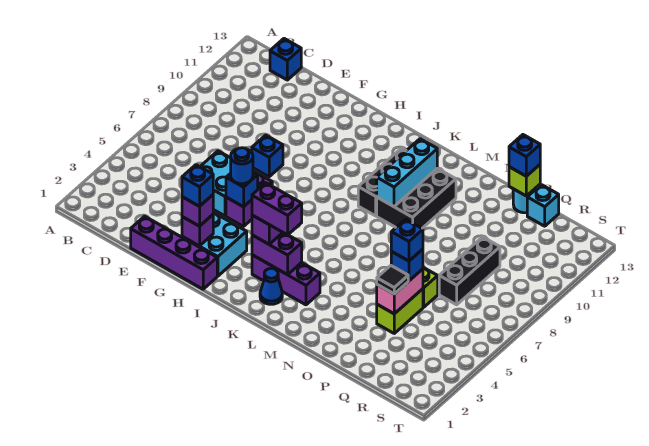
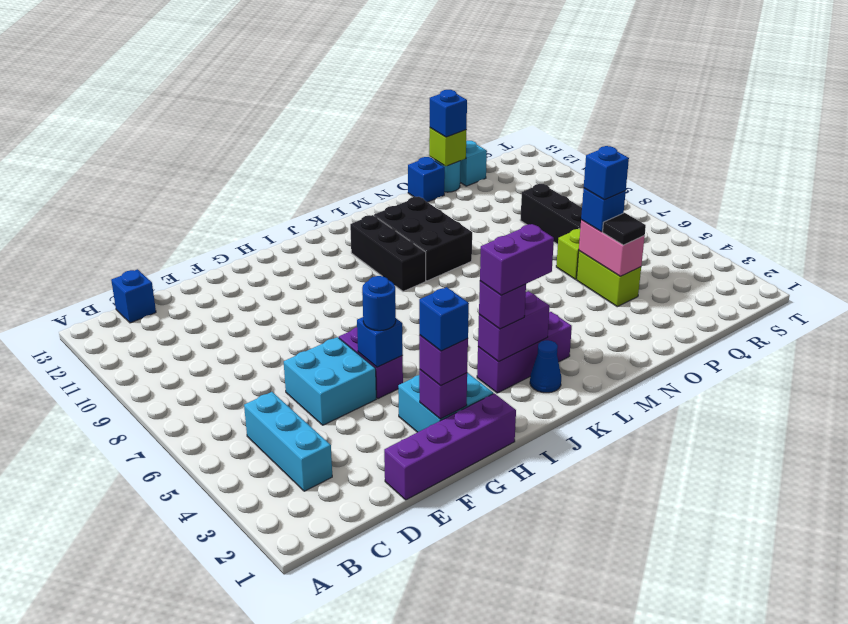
blue brick F8 level 1 -> blue brick O13 level 1
cyan brick L9:L11 level 2 -> cyan brick C3:C5 level 1

